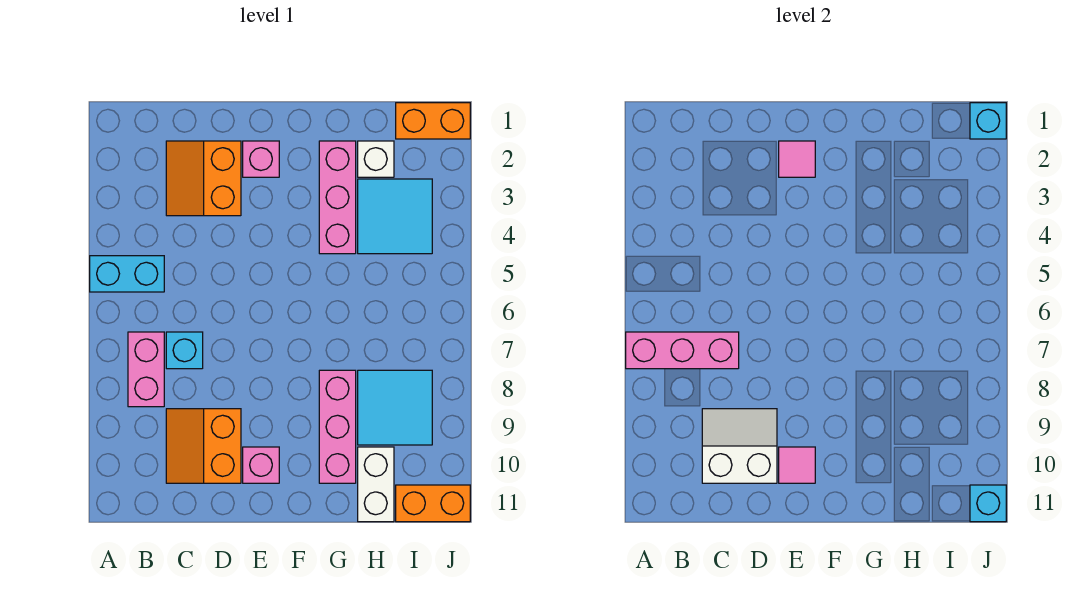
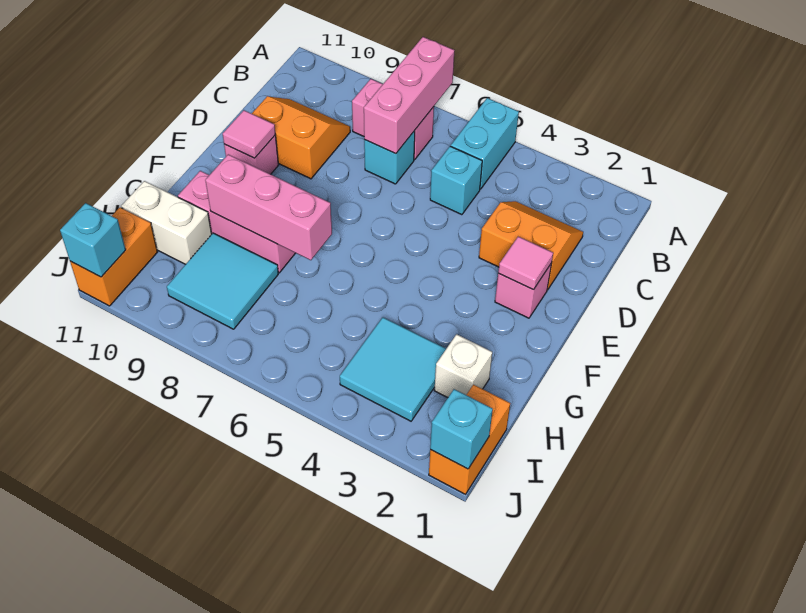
none -> cyan brick C5 level 1
white slope C9:D10 level 2 top 10 -> none
pink brick G2:G4 level 1 -> pink brick G7:G9 level 2

